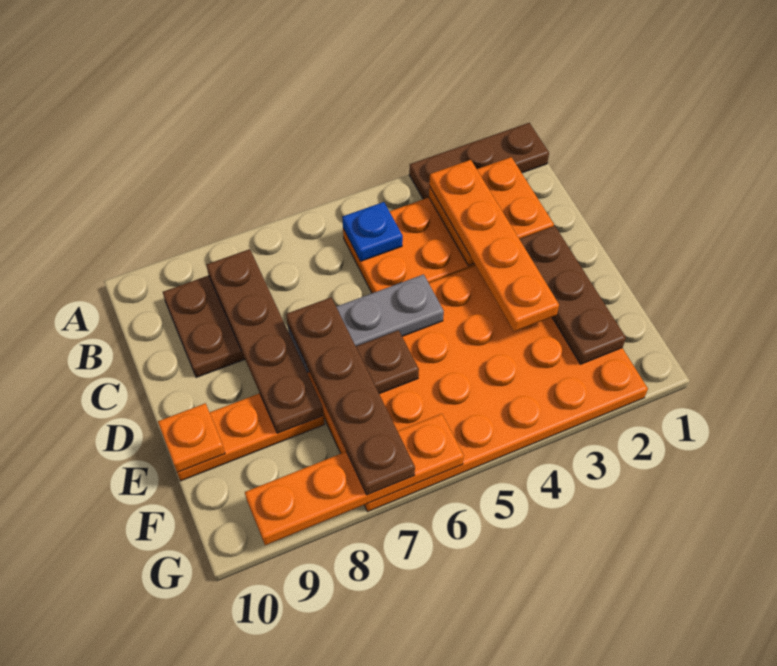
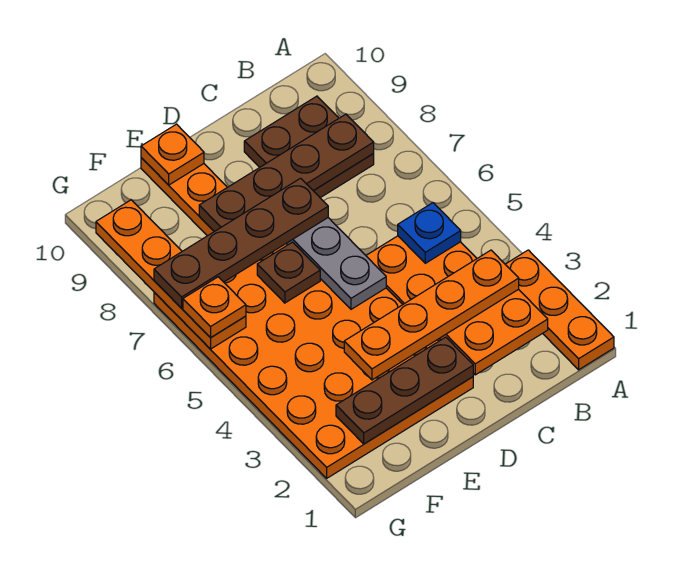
brown plate A1:A3 level 1 -> orange plate A1:A3 level 1
none -> orange plate G6 level 3

